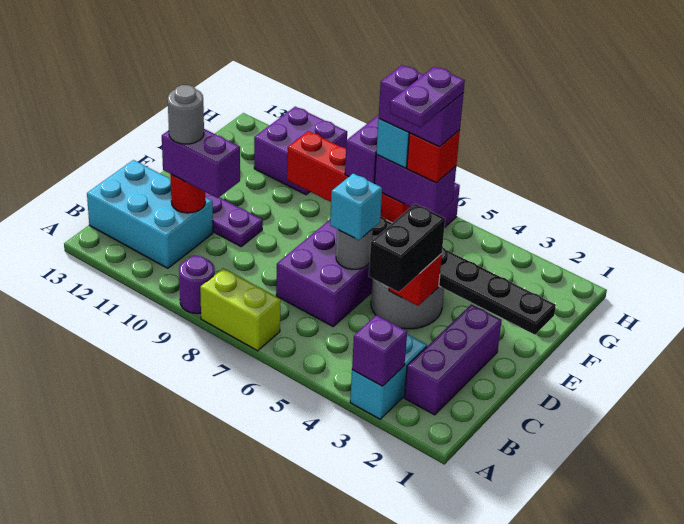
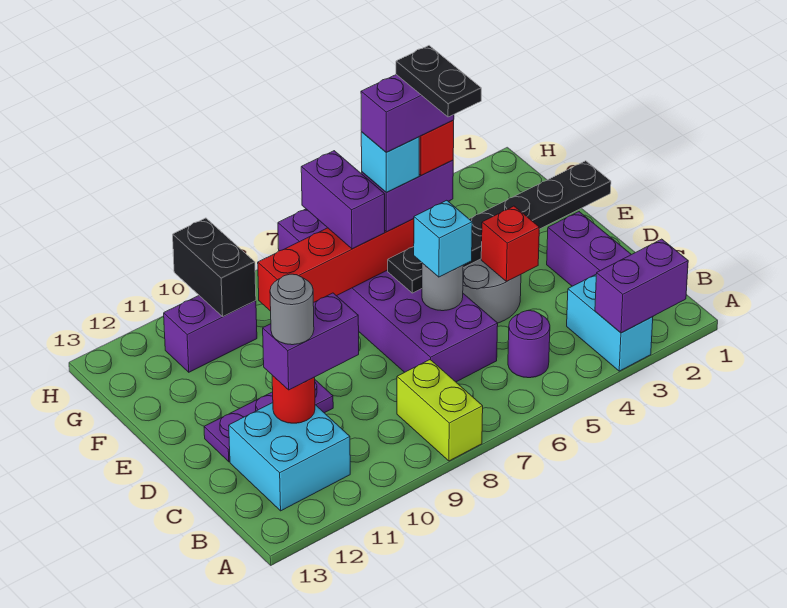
purple brick A3 level 2 -> purple brick A2:A3 level 2
lime brick A7:A8 level 1 -> lime brick A8:B8 level 1
purple round brick A9 level 1 -> purple round brick B5 level 1
cyan brick B11:C13 level 1 -> cyan brick B11:C12 level 1
black brick C4:D4 level 3 -> black brick G10:H10 level 2
purple plate E5:F5 level 6 -> black plate E5:F5 level 6
purple brick G10:H11 level 1 -> purple brick G10:G11 level 1

